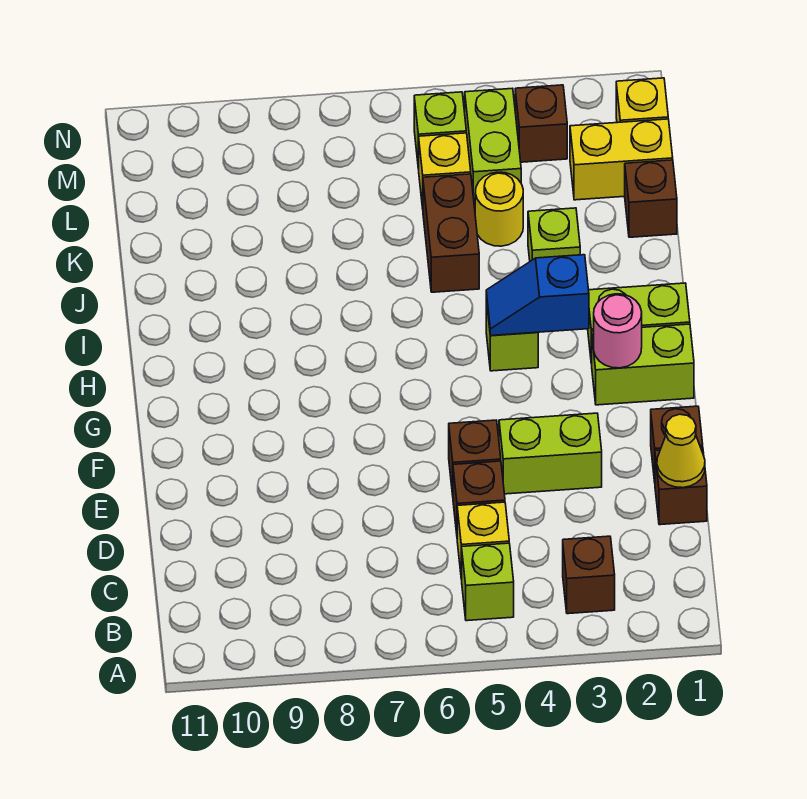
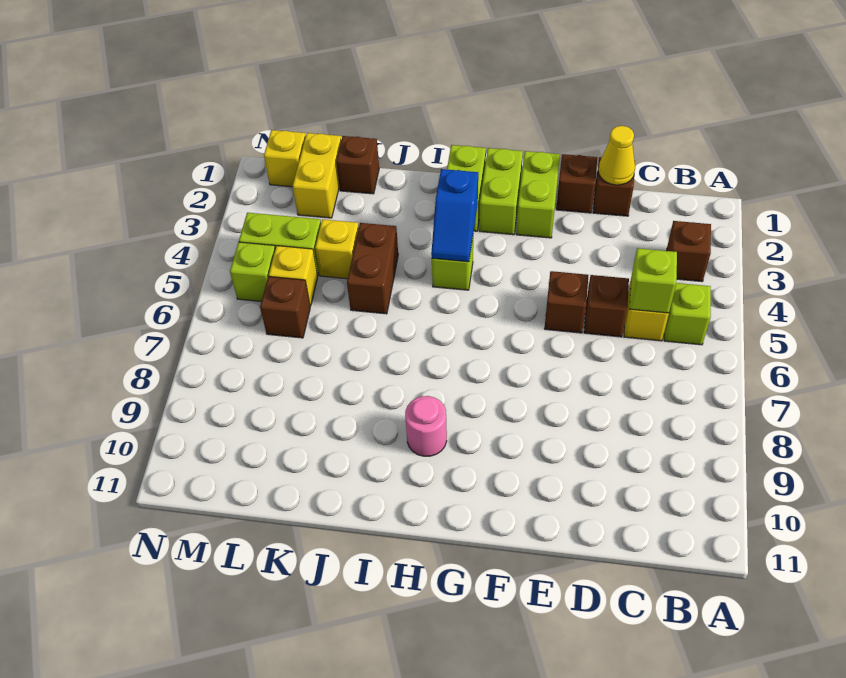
lime brick E3:E4 level 1 -> lime brick F1:F2 level 1
pink round brick G2 level 2 -> pink round brick H9 level 1
lime brick J3 level 1 -> lime brick C5 level 2
brown brick J5:K5 level 1 -> brown brick J4:J5 level 1
yellow round brick K4 level 1 -> yellow brick K4 level 1
brown brick M3 level 1 -> brown brick L6 level 1

